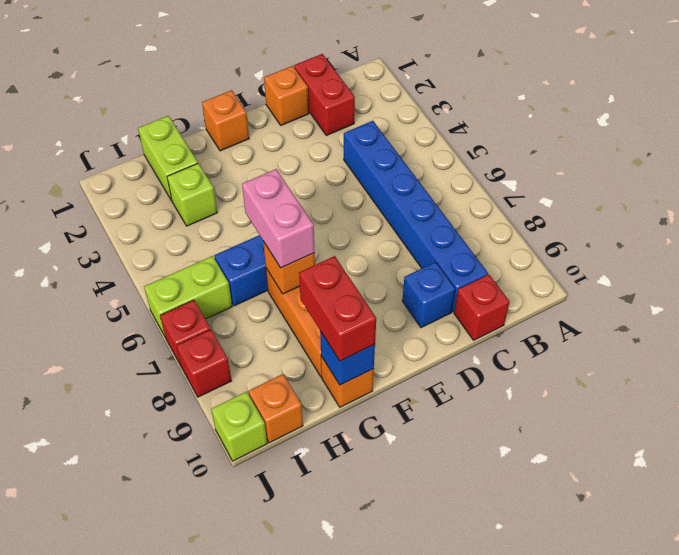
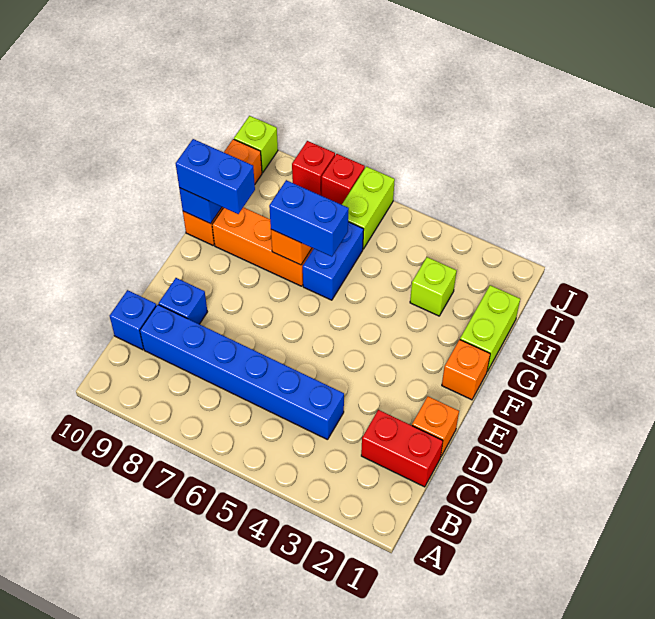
red brick C10 level 1 -> blue brick C10 level 1
pink brick G6:G7 level 3 -> blue brick G6:G7 level 3
red brick G9:G10 level 3 -> blue brick G9:G10 level 3
lime brick H1:H2 level 1 -> lime brick G1:H1 level 1

